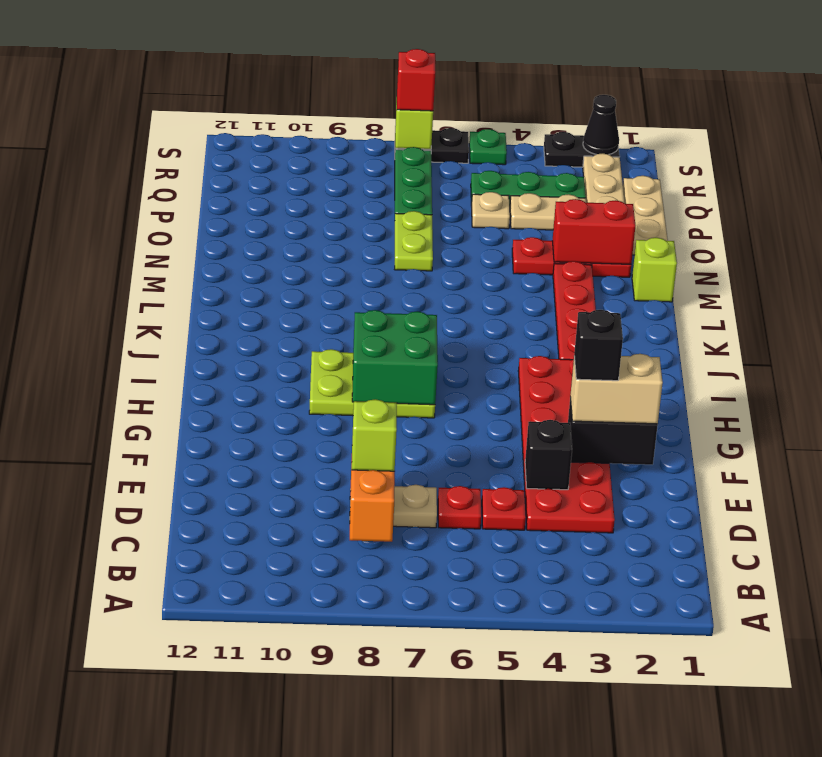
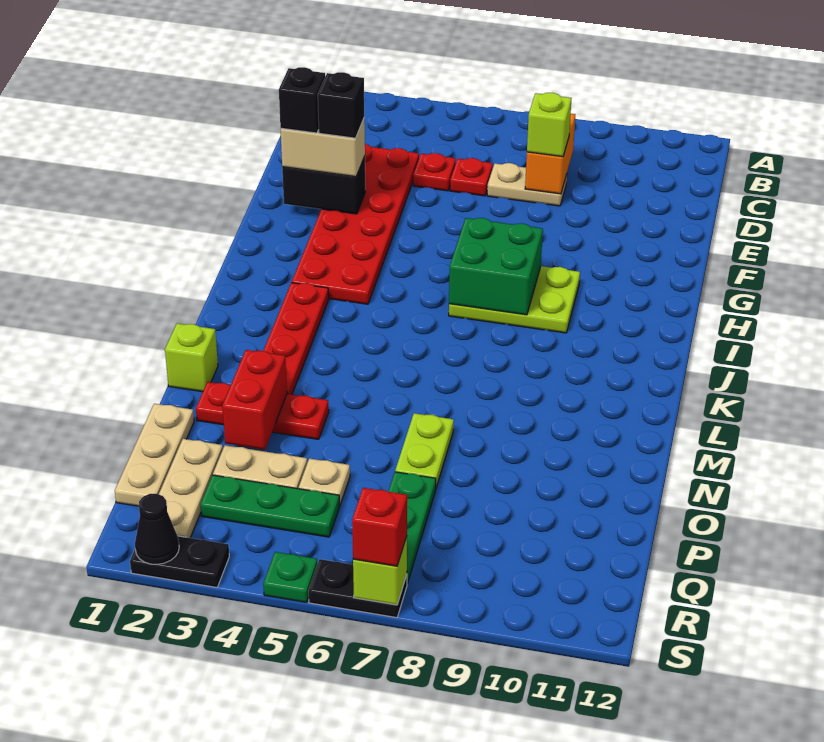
black brick E4 level 2 -> black brick F2 level 4
red brick N2:N3 level 2 -> red brick N3:O3 level 2

